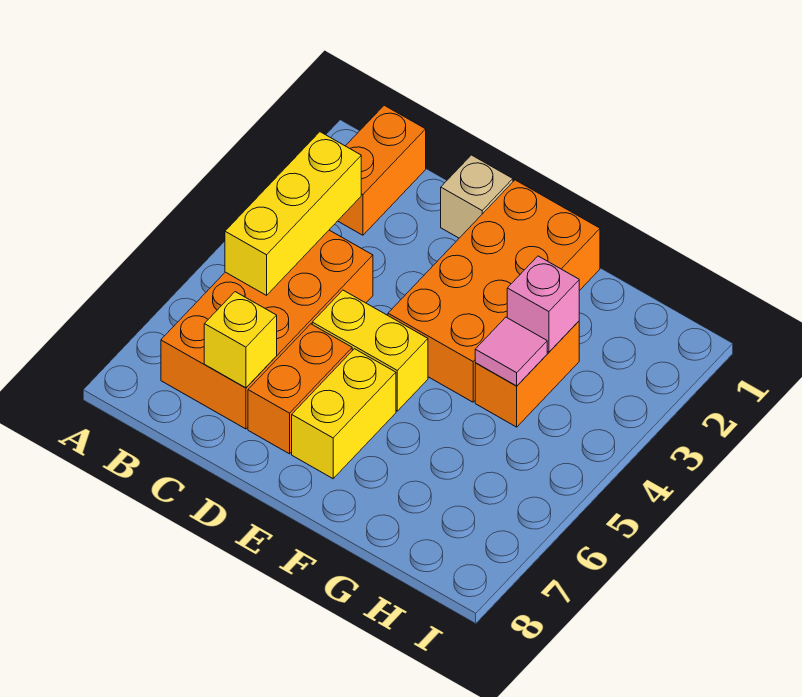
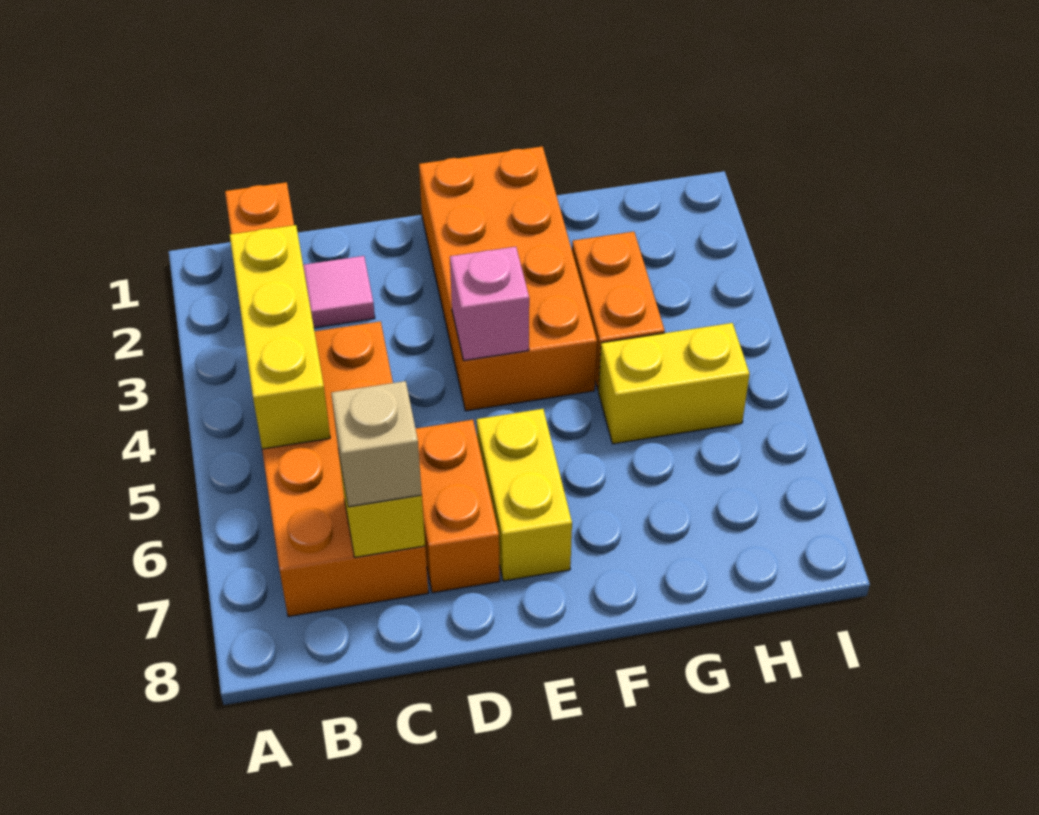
tan brick D1 level 1 -> tan brick C7 level 3
yellow brick D5:E5 level 1 -> yellow brick G5:H5 level 1
pink brick G3 level 2 -> pink brick E4 level 2
pink tile G4 level 2 -> pink tile C2 level 1

